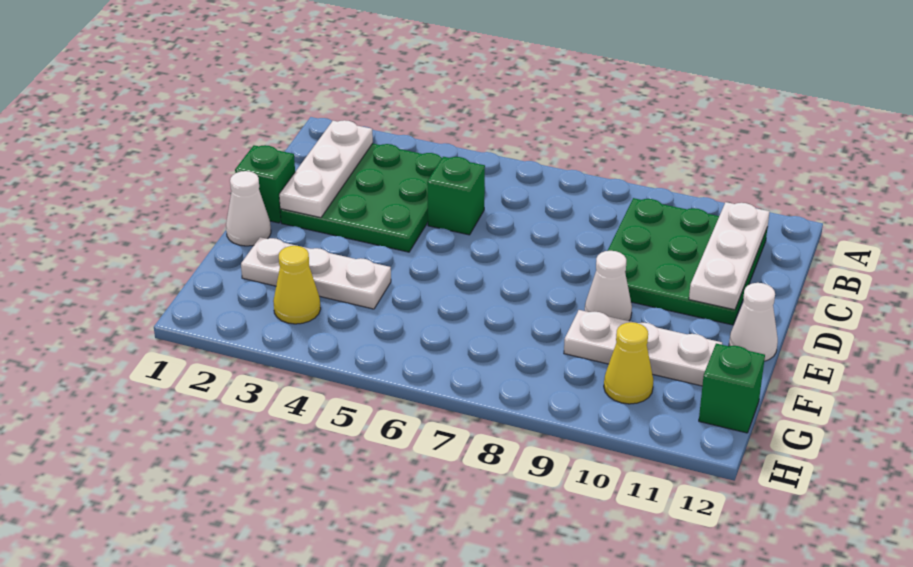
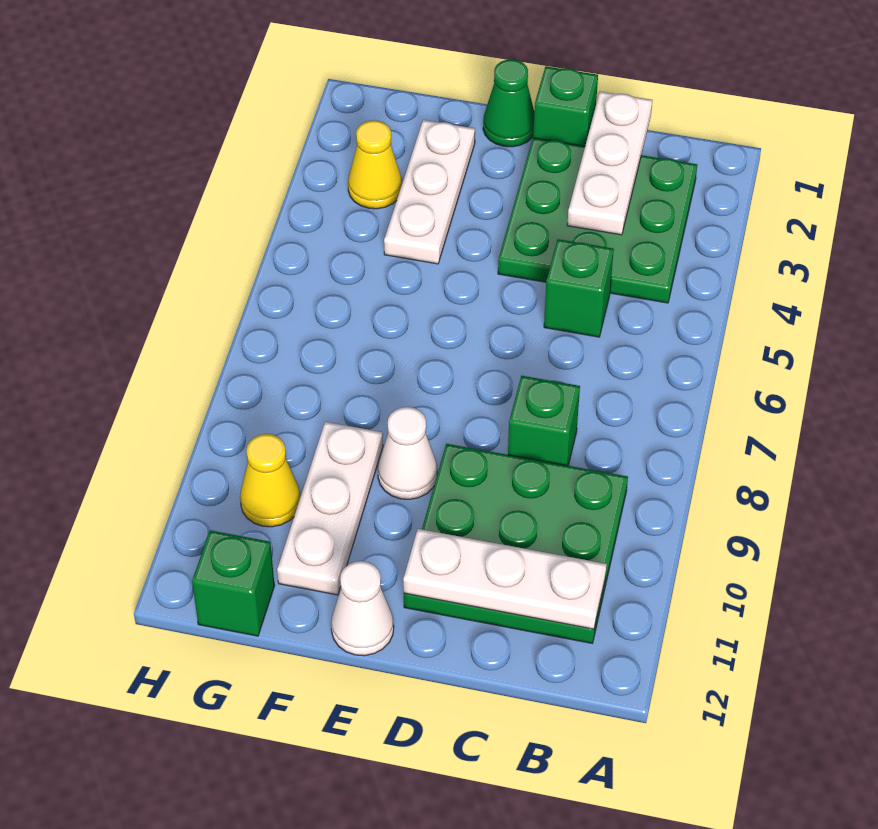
white plate B2:D2 level 2 -> white plate C1:C3 level 2
none -> green brick C8 level 1
white cone E1 level 1 -> green cone E1 level 1

